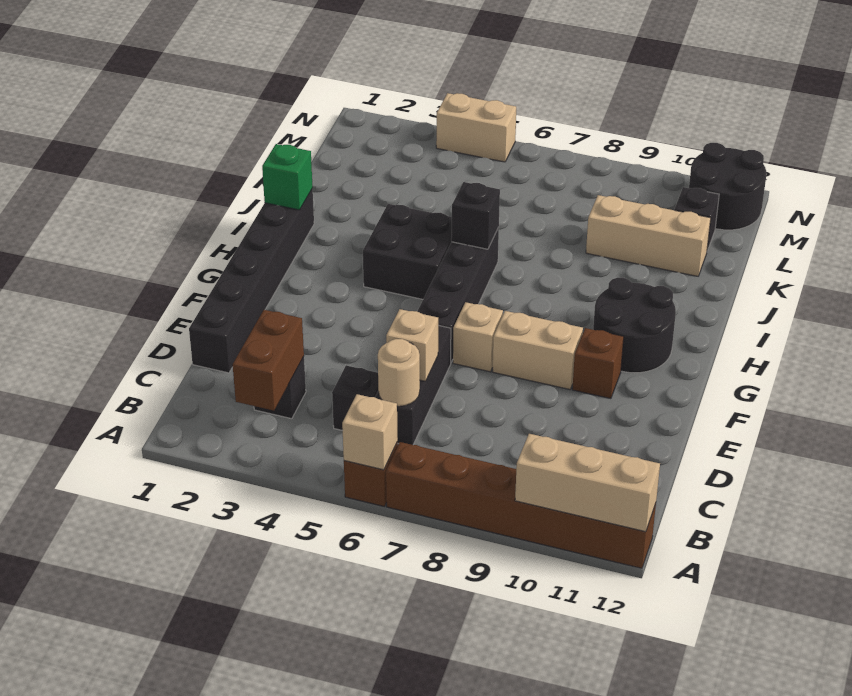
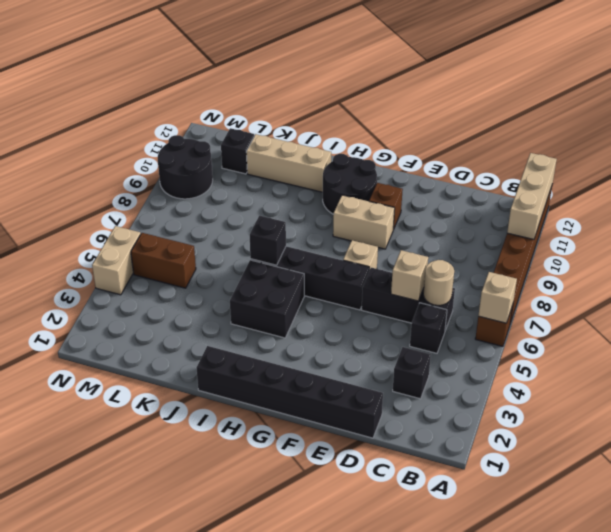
brown brick B3:C3 level 2 -> brown brick L5:M5 level 1
tan brick F8:F9 level 1 -> tan brick F9:G9 level 1
green brick I1 level 2 -> none
tan brick K9:K11 level 1 -> tan brick I11:K11 level 1
black round brick M11:N12 level 1 -> black round brick M9:N10 level 1

